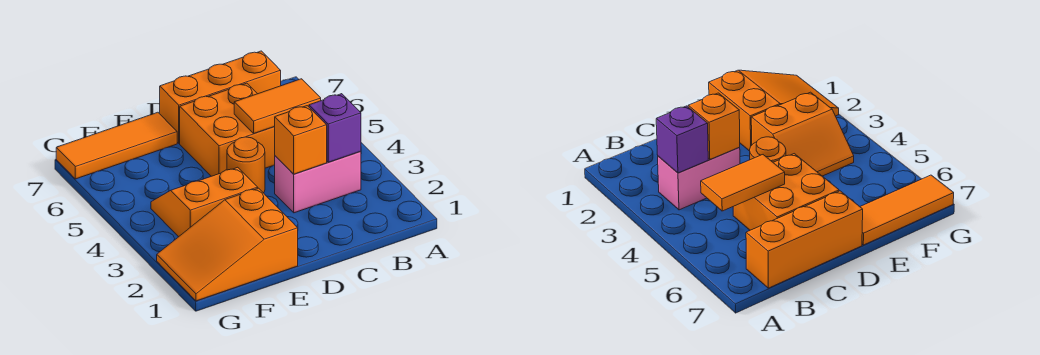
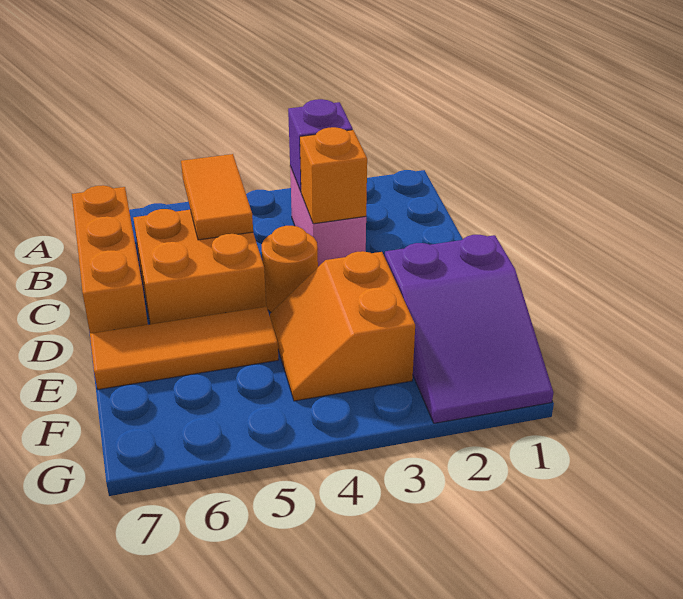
orange slope E1:G2 level 1 top E -> purple slope E1:G2 level 1 top E
orange tile E7:G7 level 1 -> orange tile E5:E7 level 1

